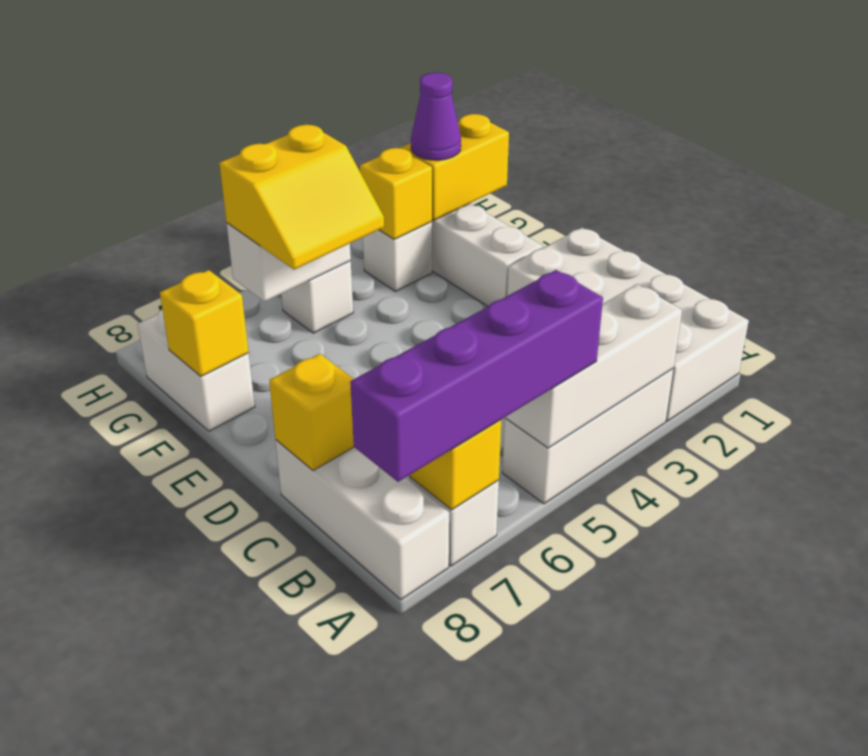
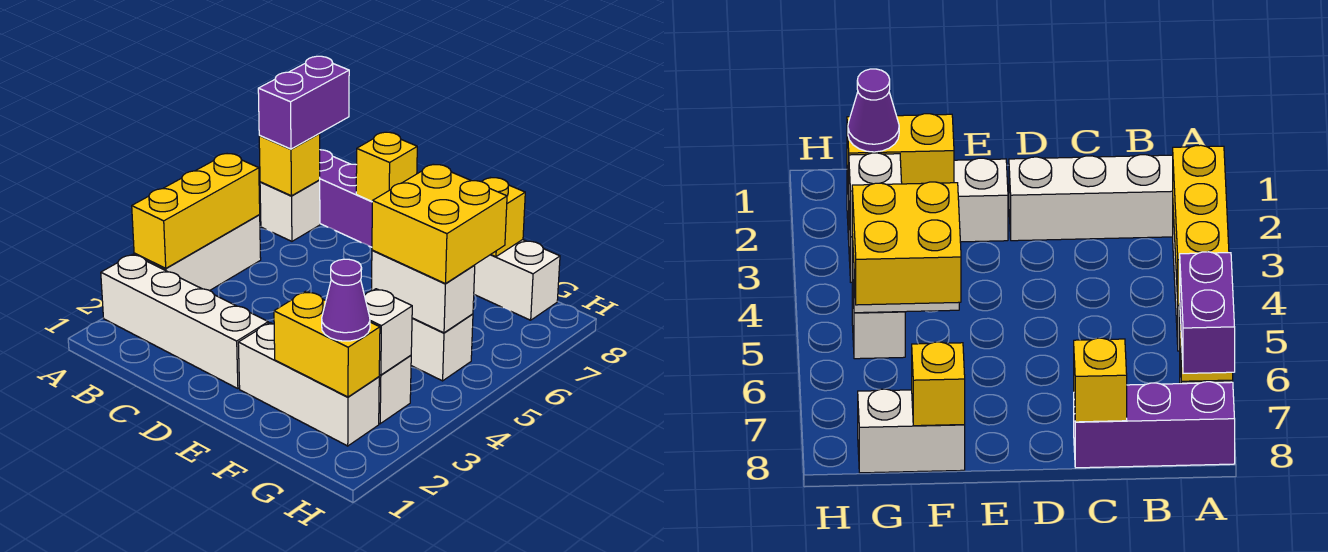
white brick A1:D2 level 1 -> white brick A2:D2 level 1
white brick A3:A5 level 2 -> yellow brick A3:A5 level 2
purple brick A5:A8 level 3 -> purple brick A7:A8 level 3
white brick A8:C8 level 1 -> purple brick A8:C8 level 1
yellow slope F5:G6 level 3 top G -> yellow brick F5:G6 level 3
yellow brick G1:G2 level 2 -> yellow brick F2:G2 level 2
yellow brick G3 level 2 -> white brick G3 level 2
white brick G5:G6 level 2 -> white brick F5:G5 level 2

